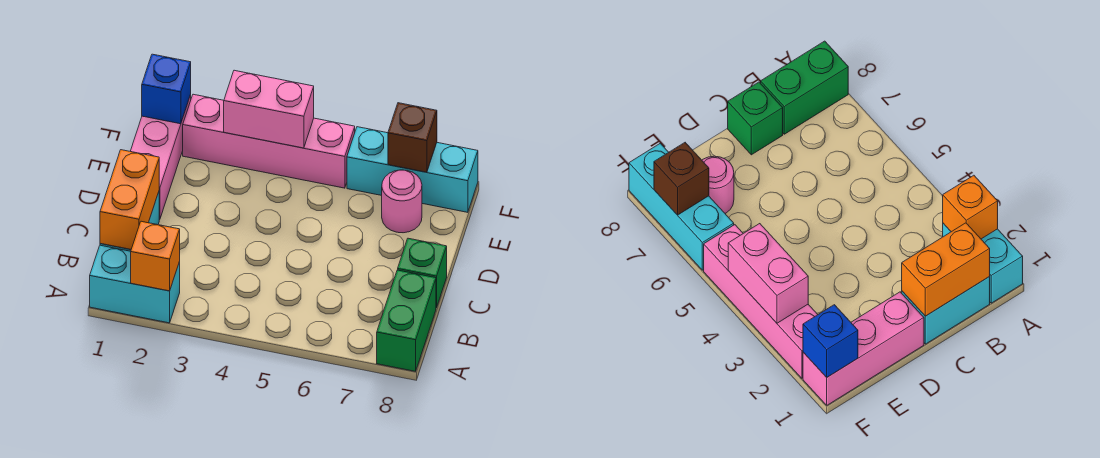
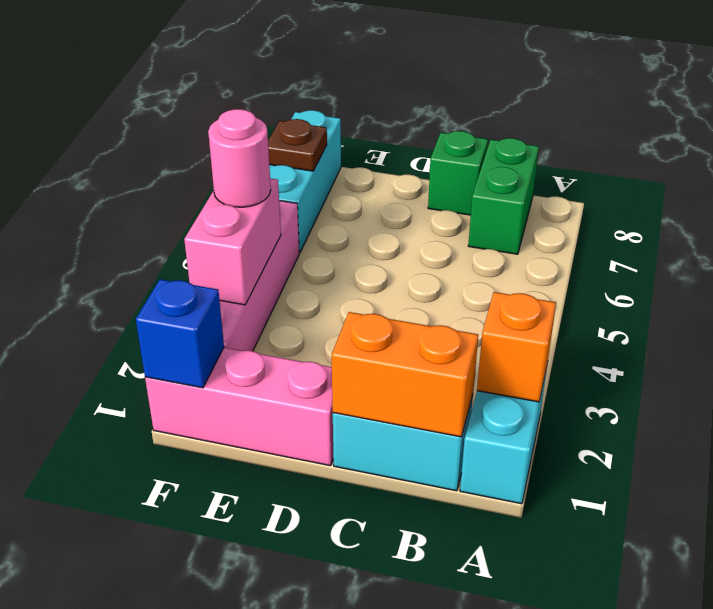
green brick A8:B8 level 1 -> green brick B7:B8 level 1
pink round brick E7 level 1 -> pink round brick F4 level 3
brown brick F7 level 2 -> brown plate F7 level 2

